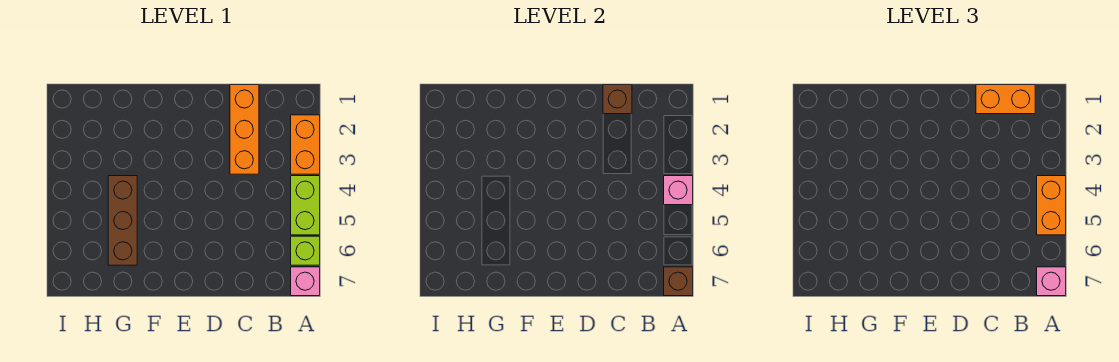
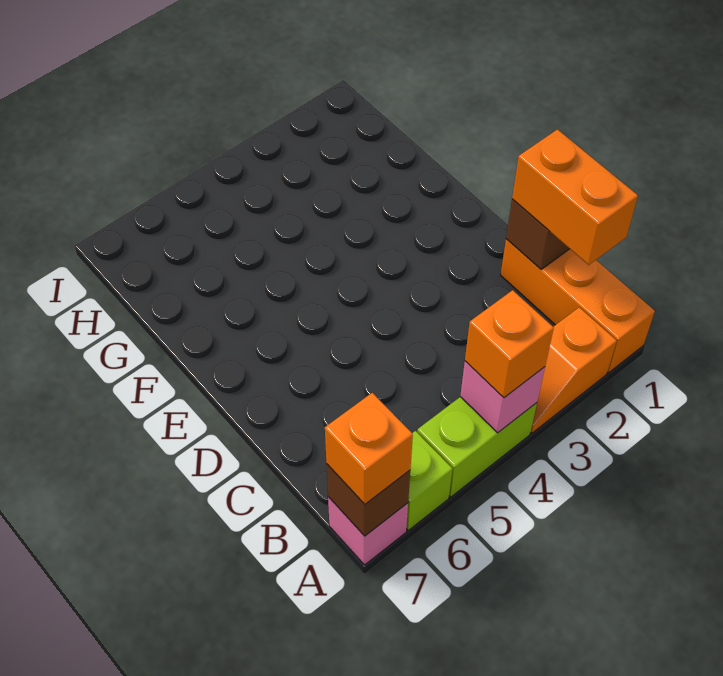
orange brick A2:A3 level 1 -> orange slope A2:A3 level 1 top 2
orange brick A4:A5 level 3 -> orange brick A4 level 3
pink brick A7 level 3 -> orange brick A7 level 3
orange brick C1:C3 level 1 -> orange brick A1:C1 level 1
brown brick G4:G6 level 1 -> none

